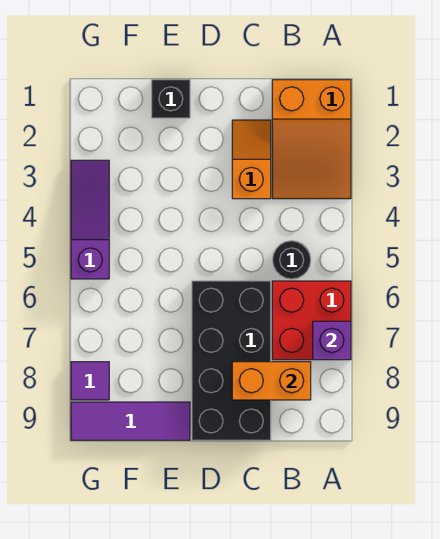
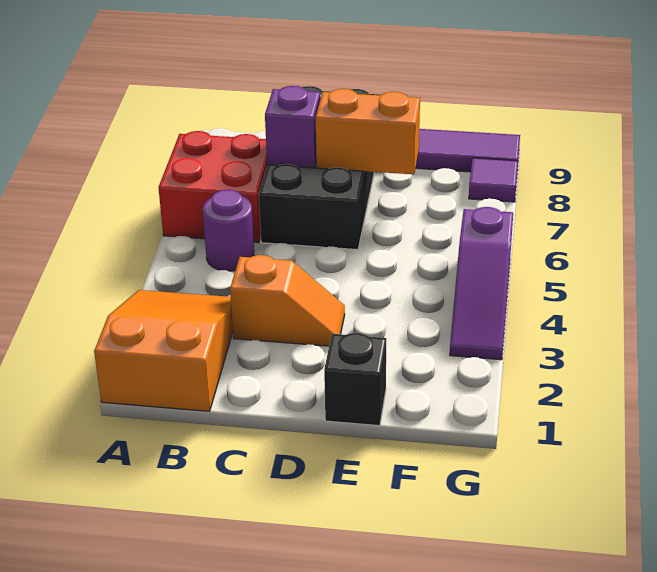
purple brick A7 level 2 -> purple brick C7 level 2
black round brick B5 level 1 -> purple round brick B5 level 1
orange brick B8:C8 level 2 -> orange brick D7:E7 level 2
orange slope C2:C3 level 1 top 3 -> orange slope C3:D3 level 1 top C

